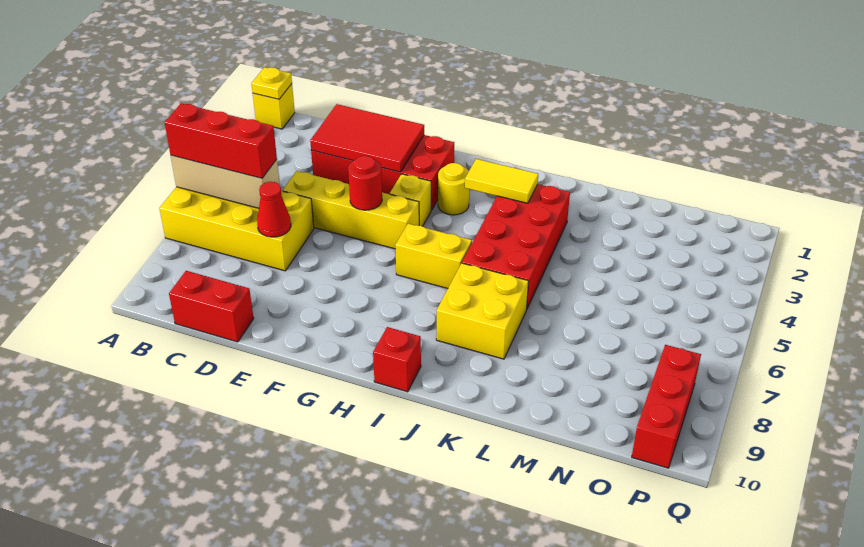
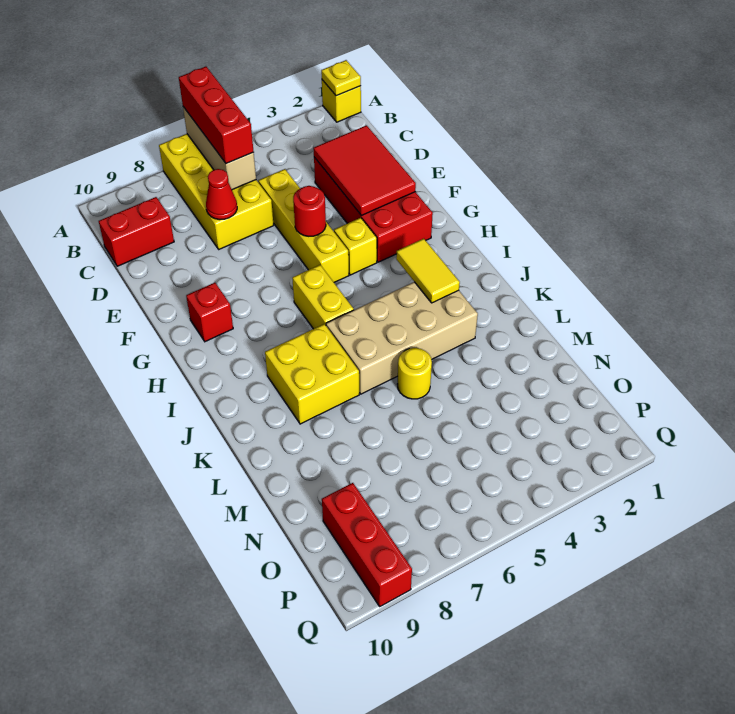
red brick C10:D10 level 1 -> red brick C9:C10 level 1
yellow round brick H3 level 1 -> yellow round brick L5 level 1
red brick I10 level 1 -> red brick G9 level 1
red brick J3:K6 level 1 -> tan brick J3:K6 level 1
red brick P8:P10 level 1 -> red brick O9:Q9 level 1

